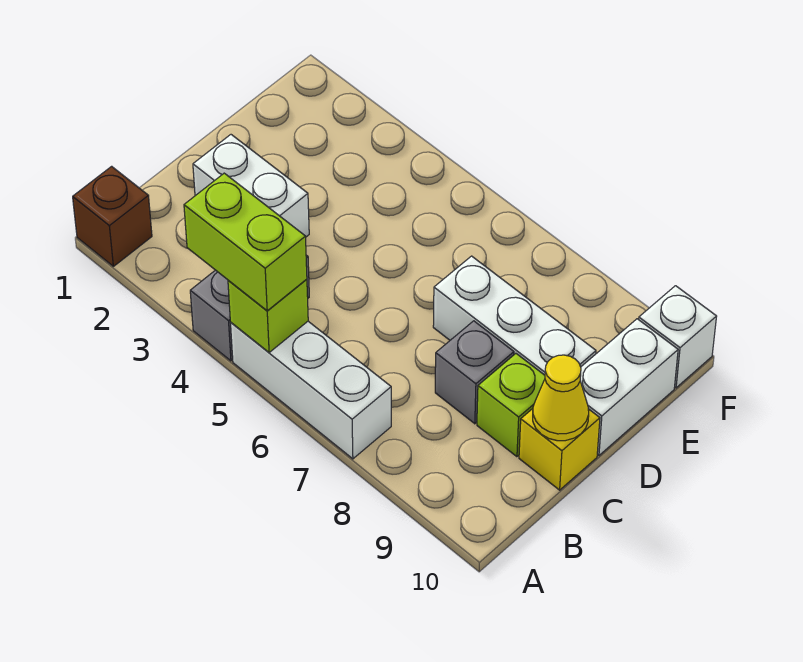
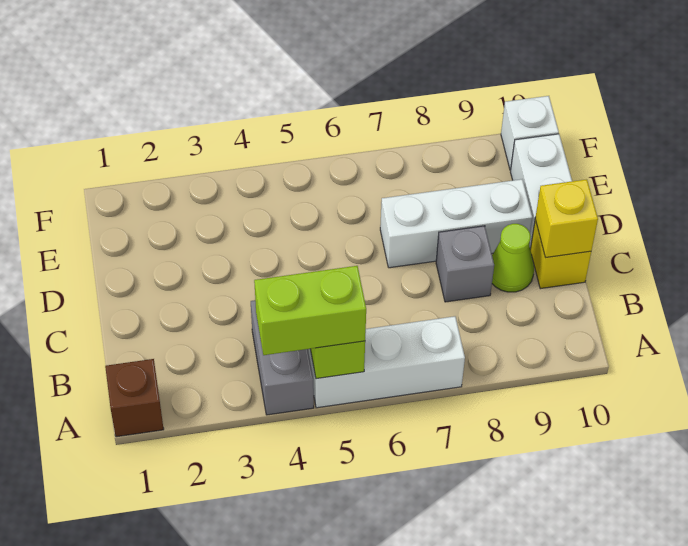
white brick C2:C3 level 1 -> none
lime brick C9 level 1 -> lime cone C9 level 1
yellow cone C10 level 2 -> yellow brick C10 level 2

